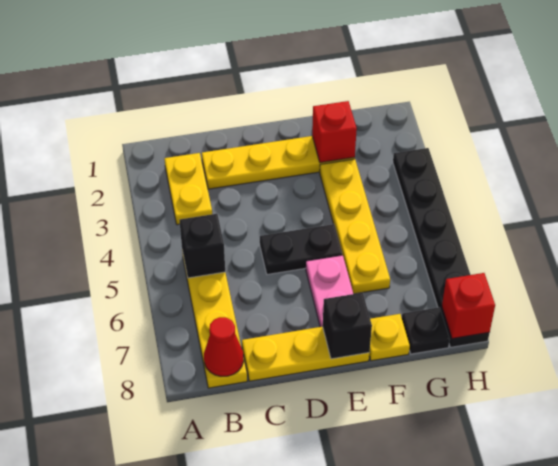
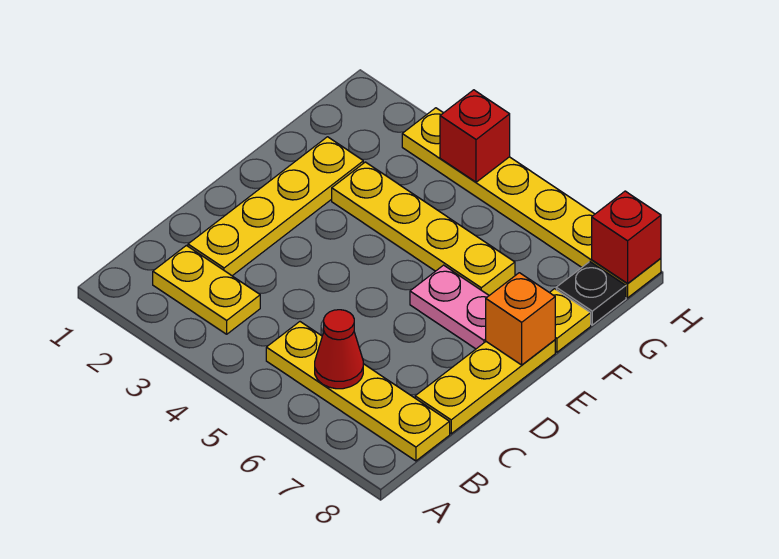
black brick B5 level 2 -> none
red cone B8 level 2 -> red cone B6 level 2
black plate D5:E5 level 1 -> none
black brick E8 level 2 -> orange brick E8 level 2
red brick F2 level 2 -> red brick H4 level 2
black plate H3:H8 level 1 -> yellow plate H3:H8 level 1

